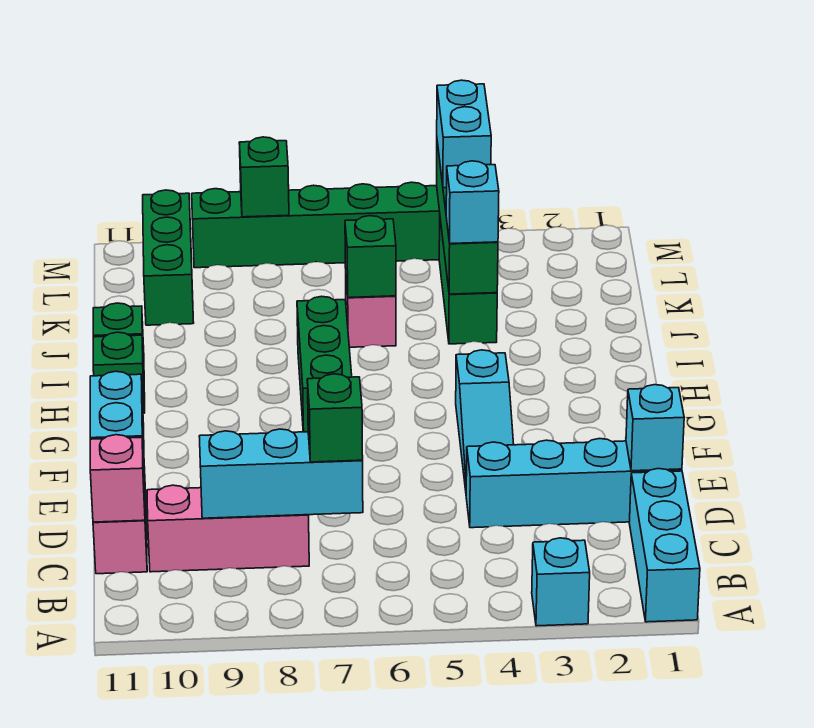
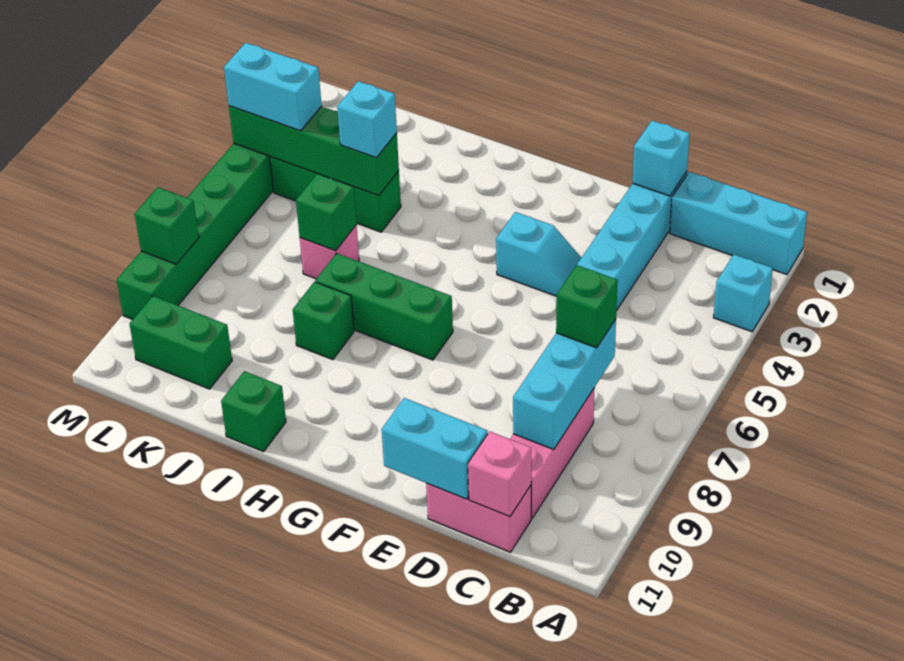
cyan slope E4:G4 level 1 top G -> cyan slope E4:F4 level 1 top F
green brick H11 level 1 -> green brick I8 level 1
green brick K10:M10 level 1 -> green brick K10:L10 level 1

